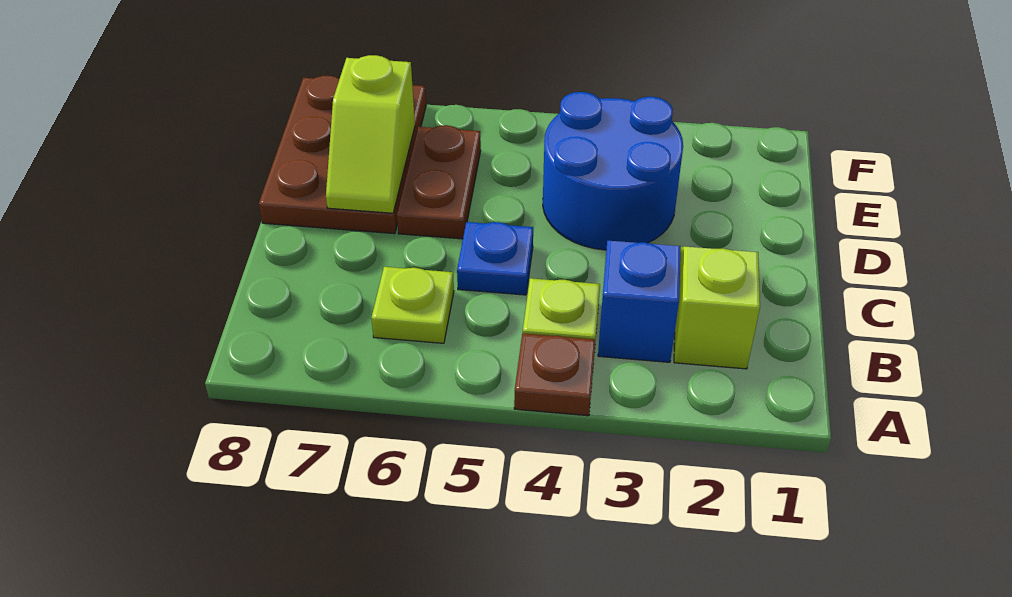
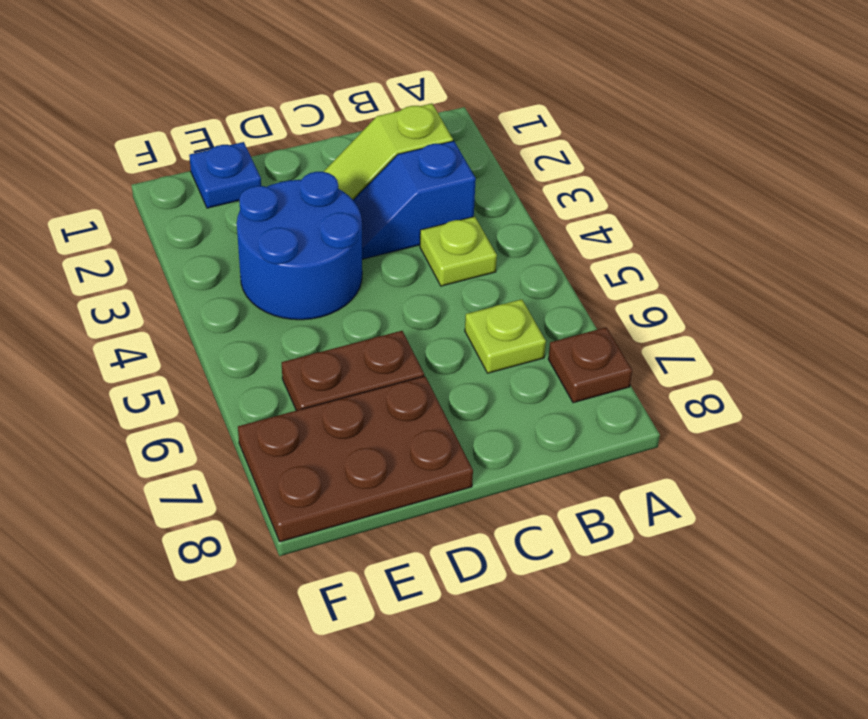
brown plate A4 level 1 -> brown plate A7 level 1
blue plate C5 level 1 -> blue plate E1 level 1
lime slope D7:E7 level 2 top E -> none

